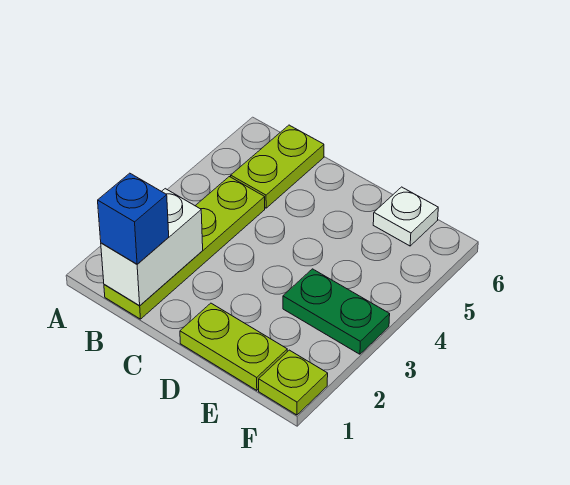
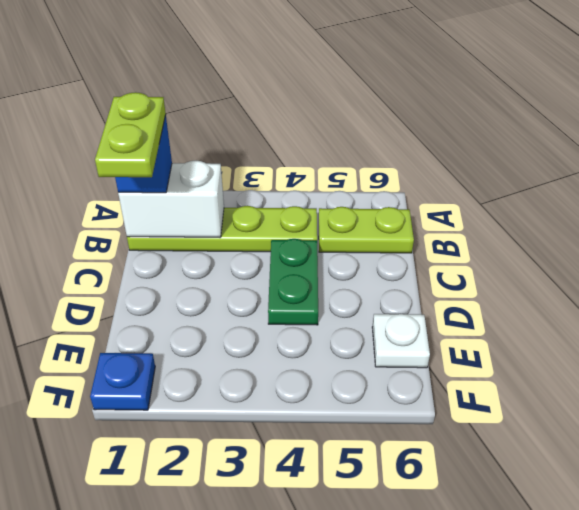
lime plate D1:E1 level 1 -> lime plate B1:C1 level 4
green plate E3:F3 level 1 -> green plate C4:D4 level 1
lime plate F1 level 1 -> blue plate F1 level 1

